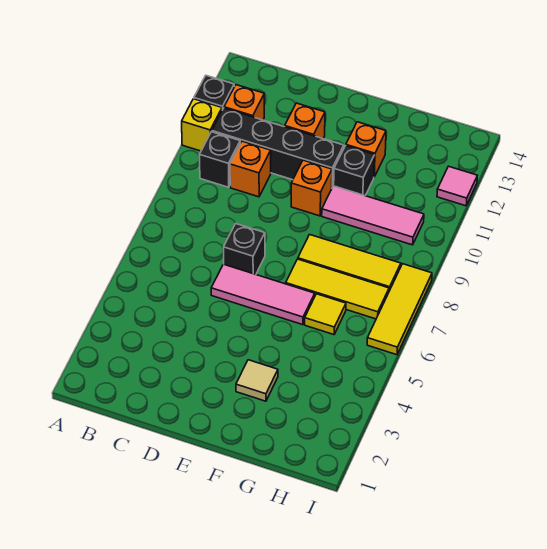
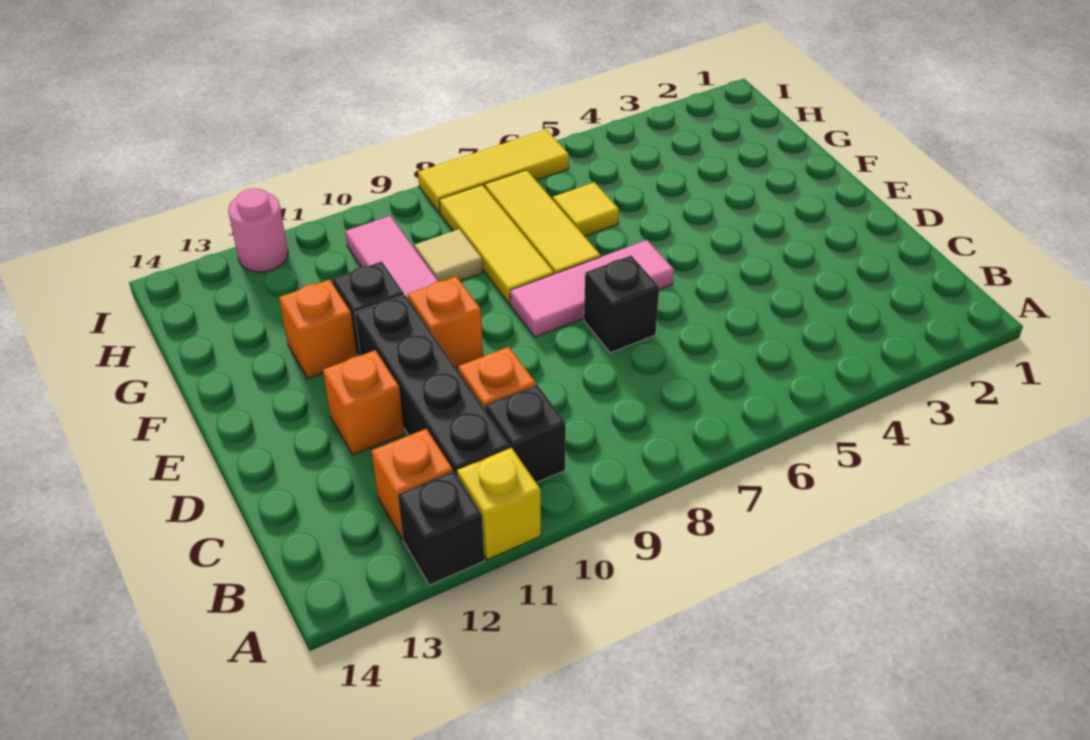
pink tile D6:F6 level 1 -> pink tile E6:E8 level 1
tan tile F3 level 1 -> tan tile G9 level 1
pink tile I12 level 1 -> pink round brick I12 level 1

